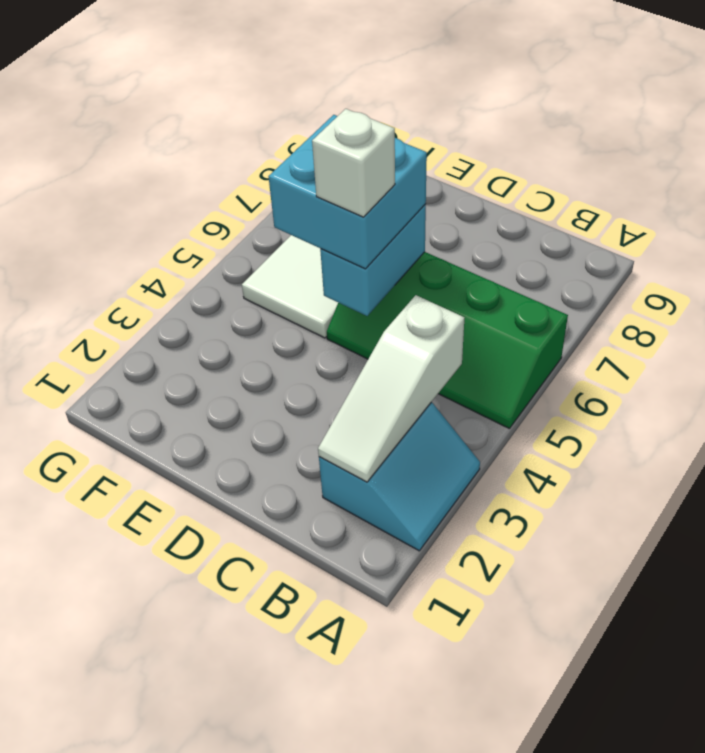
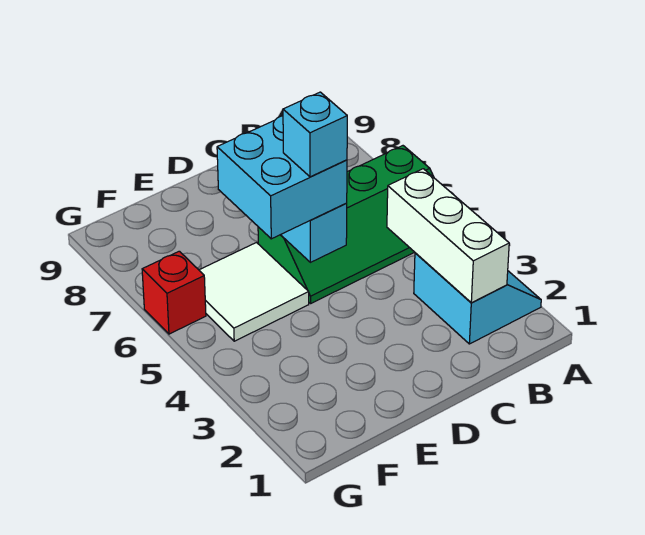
white slope B2:B4 level 2 top 4 -> white brick B2:B4 level 2
white brick D5 level 4 -> cyan brick D5 level 4
none -> red brick G6 level 1

